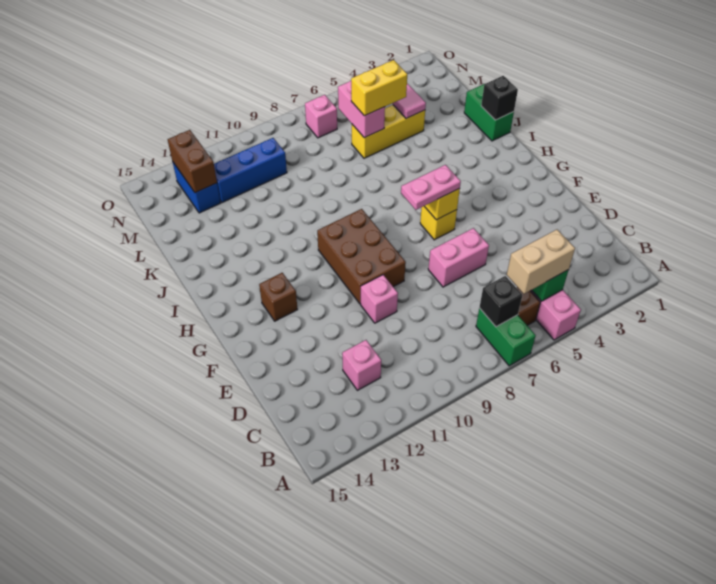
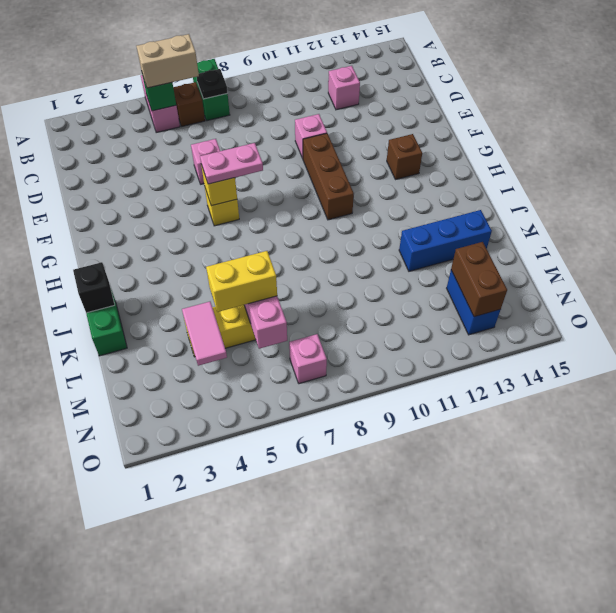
black brick B7 level 2 -> black plate B7 level 2
pink brick E6:E7 level 1 -> pink brick E6 level 1
brown brick F9:H10 level 1 -> brown brick F10:H10 level 1
blue brick M10:M12 level 1 -> blue brick K12:K14 level 1

